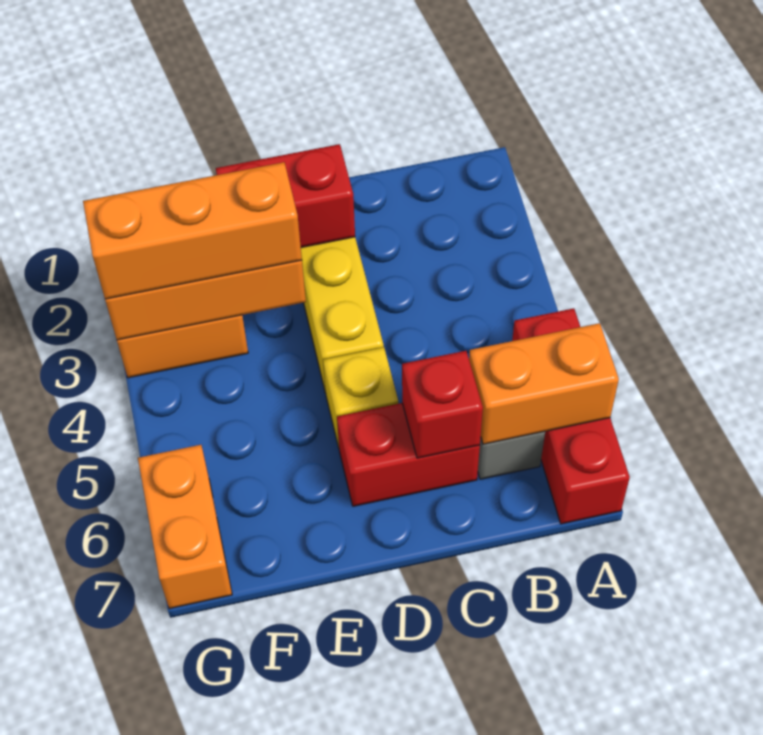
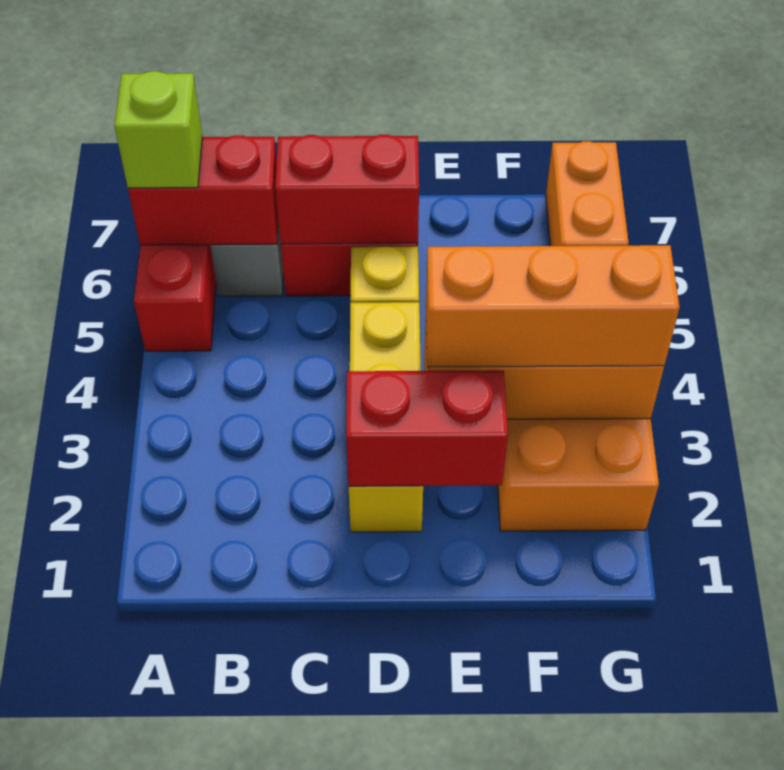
orange brick A6:B6 level 2 -> red brick A6:B6 level 2
none -> lime brick A6 level 3
red brick C6 level 2 -> red brick C6:D6 level 2

